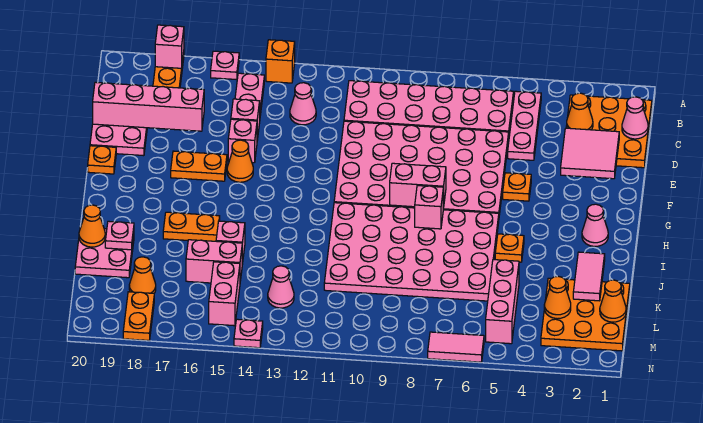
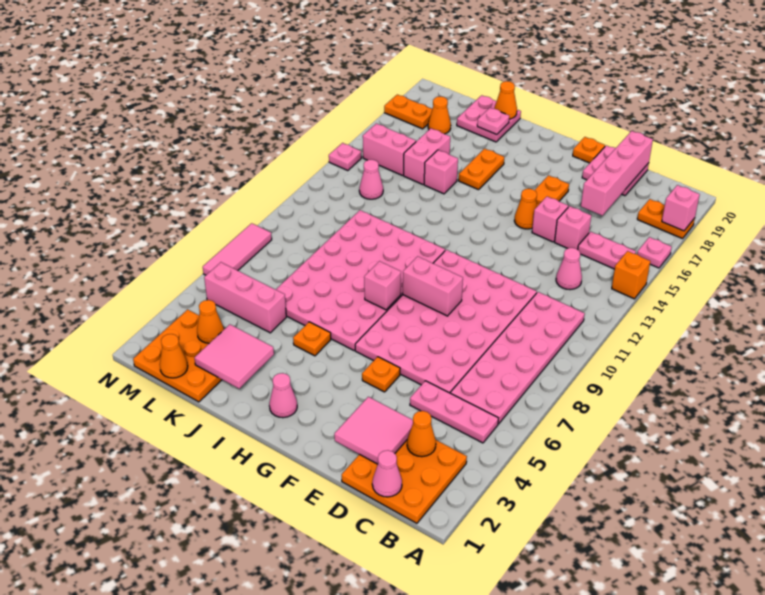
pink brick G8:G9 level 2 -> pink brick F9:G9 level 2
pink tile J2:K2 level 2 -> pink tile J2:K3 level 2
pink tile N6:N7 level 1 -> pink tile N6:N8 level 1

